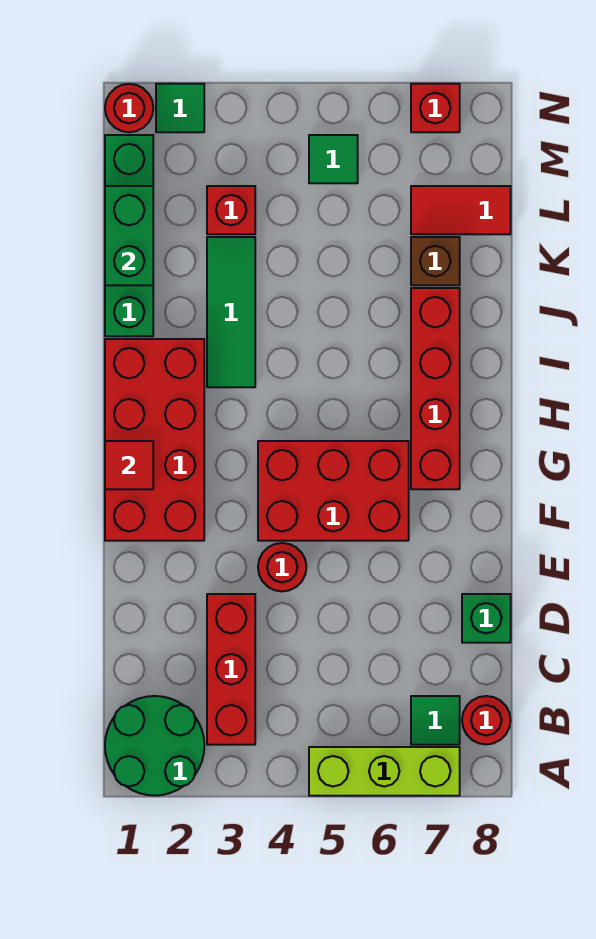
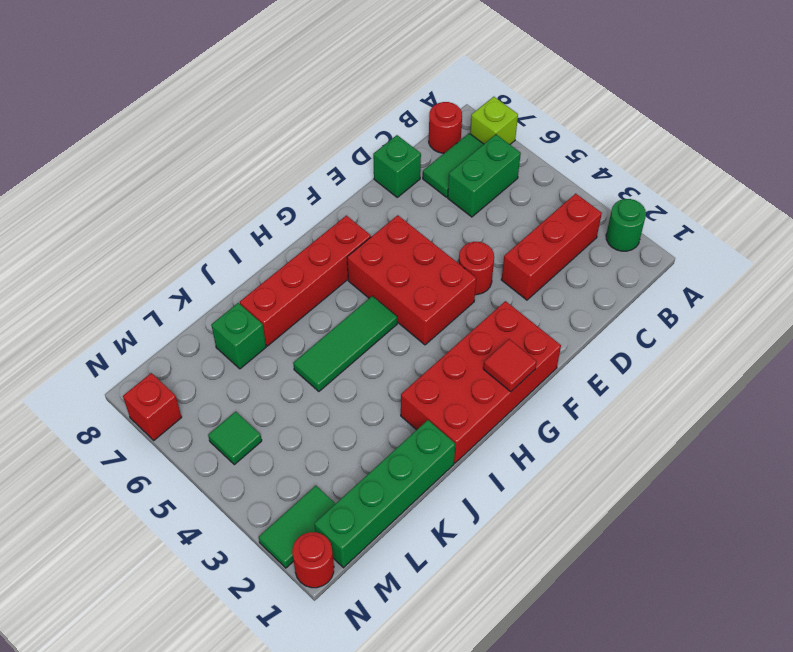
green round brick A1:B2 level 1 -> green round brick A2 level 1
lime brick A5:A7 level 1 -> lime brick A7 level 1
green tile B7 level 1 -> green tile B7:C7 level 1
green tile I3:K3 level 1 -> green tile H5:J5 level 1
green brick K1:L1 level 2 -> green brick B6:C6 level 1
brown brick K7 level 1 -> green brick K7 level 1
red brick L3 level 1 -> none
red tile L7:L8 level 1 -> none
green tile N2 level 1 -> green tile M2:N2 level 1

